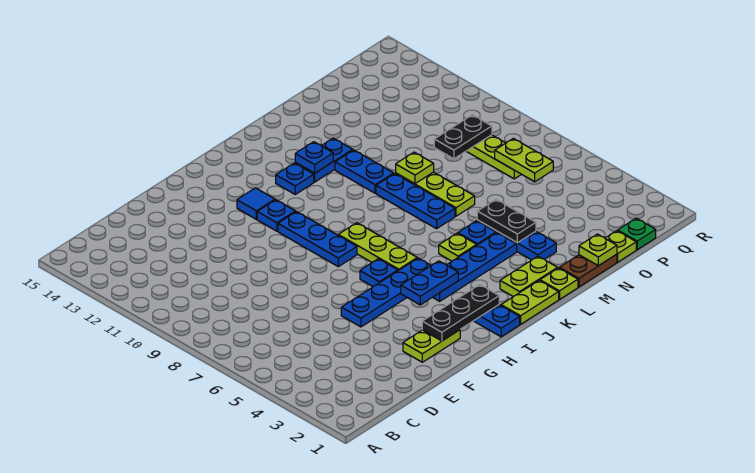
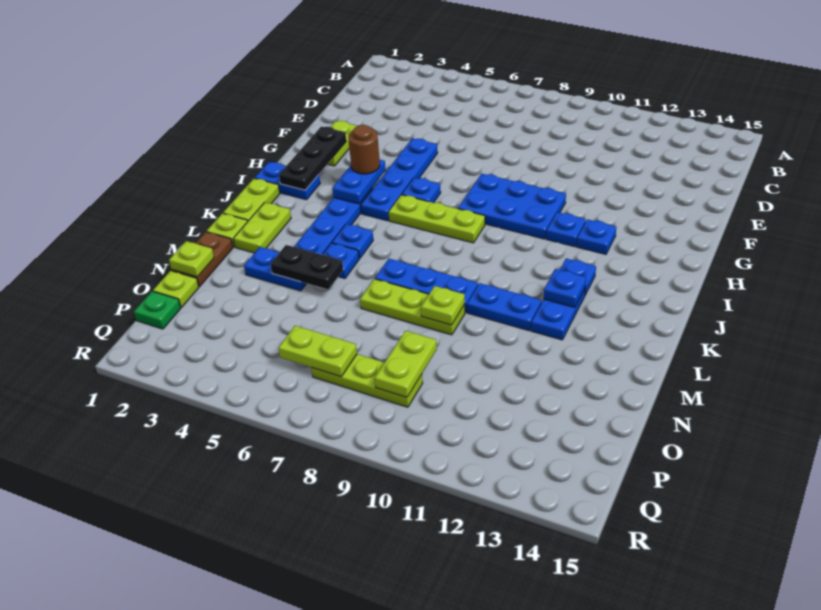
none -> brown round brick H4 level 3
blue plate H8:H10 level 1 -> blue plate G8:H10 level 1
blue tile H12 level 1 -> blue plate H12 level 1
lime plate K5 level 1 -> blue plate K5 level 1
black plate O9:P9 level 2 -> lime plate O9:P9 level 2

